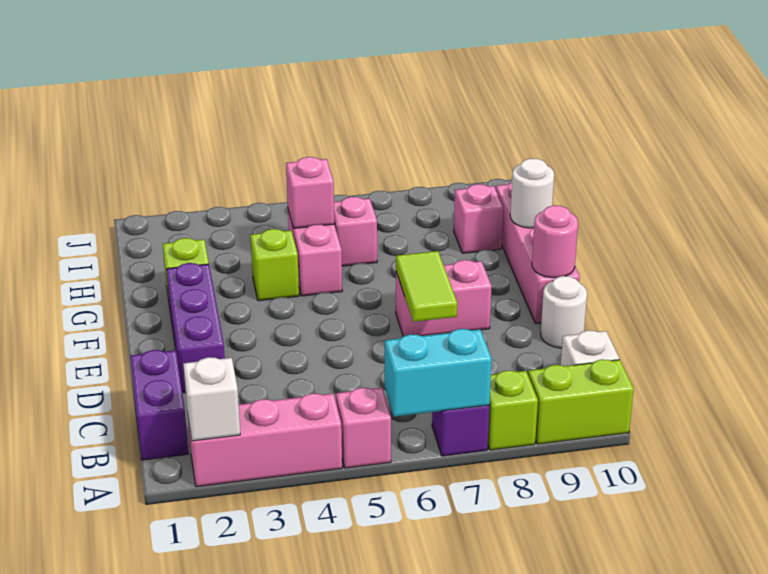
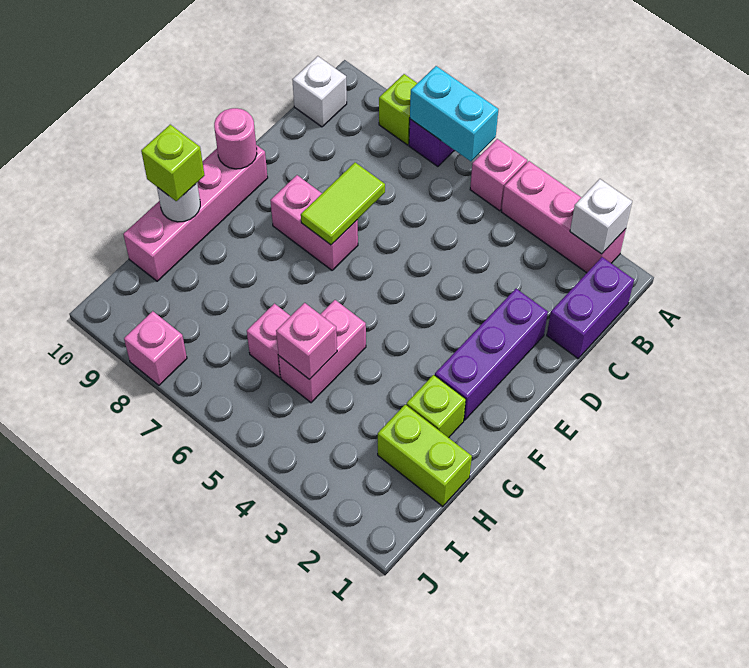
lime brick A9:A10 level 1 -> lime brick H1:H2 level 1
white round brick D10 level 1 -> none
lime brick G4 level 1 -> lime brick G10 level 3
pink brick H9 level 1 -> pink brick J8 level 1

